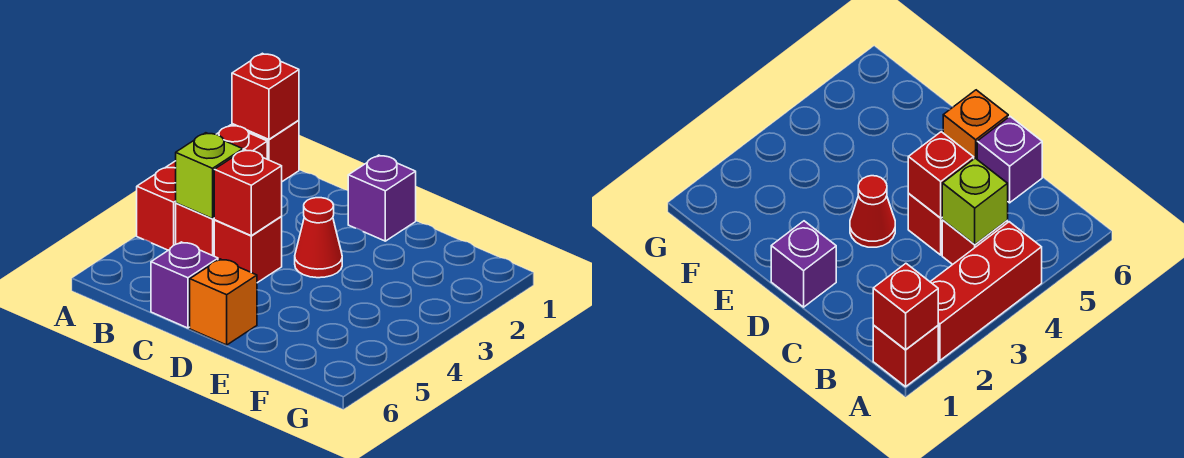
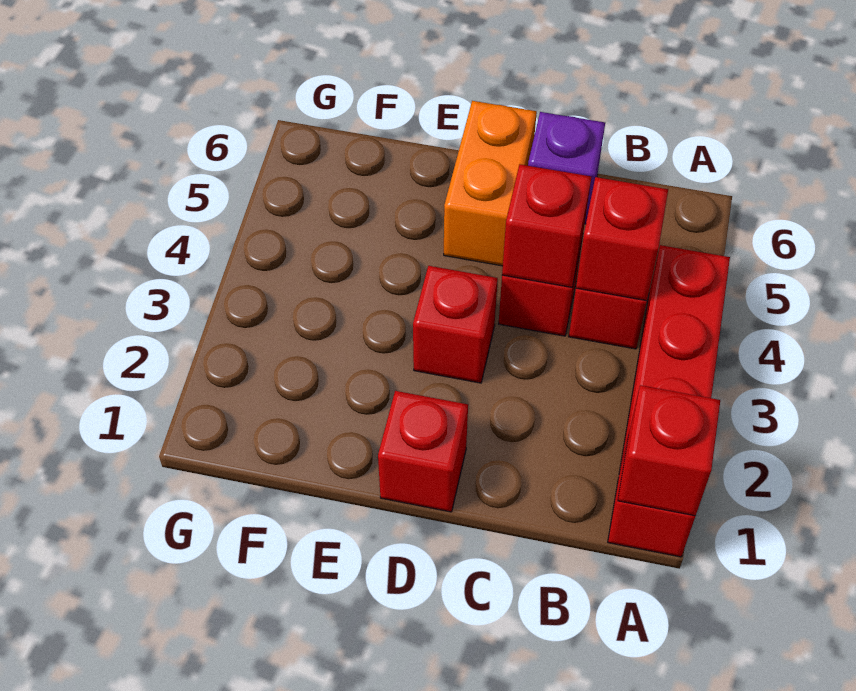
lime brick B4 level 2 -> red brick B4 level 2
purple brick D1 level 1 -> red brick D1 level 1
red cone D3 level 1 -> red brick D3 level 1
orange brick D6 level 1 -> orange brick D5:D6 level 1

